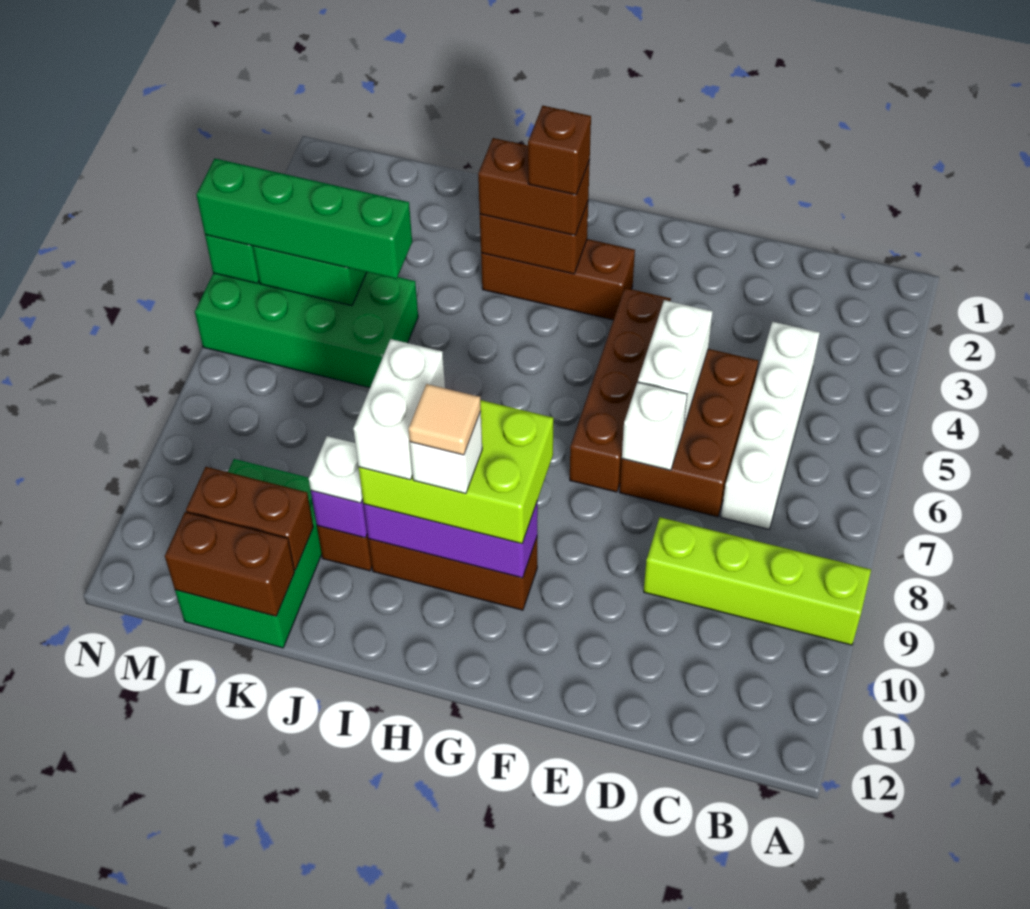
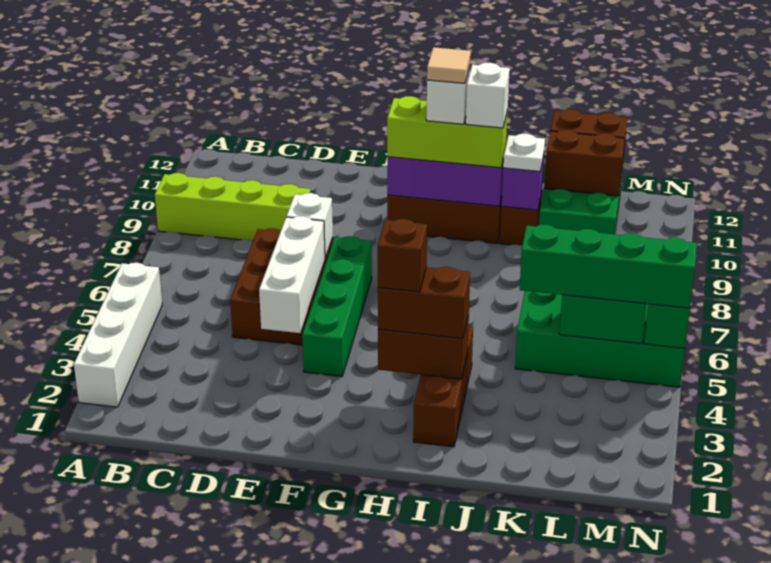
white brick C4:C7 level 1 -> white brick A2:A5 level 1
white brick E5:E6 level 2 -> white brick E4:E6 level 2
brown brick F4:F7 level 1 -> green brick F4:F7 level 1
brown brick G3:I3 level 1 -> brown brick I2:I4 level 1
lime brick G9:I10 level 3 -> lime brick G10:I10 level 3
white brick I9:I10 level 4 -> white brick I10 level 4

